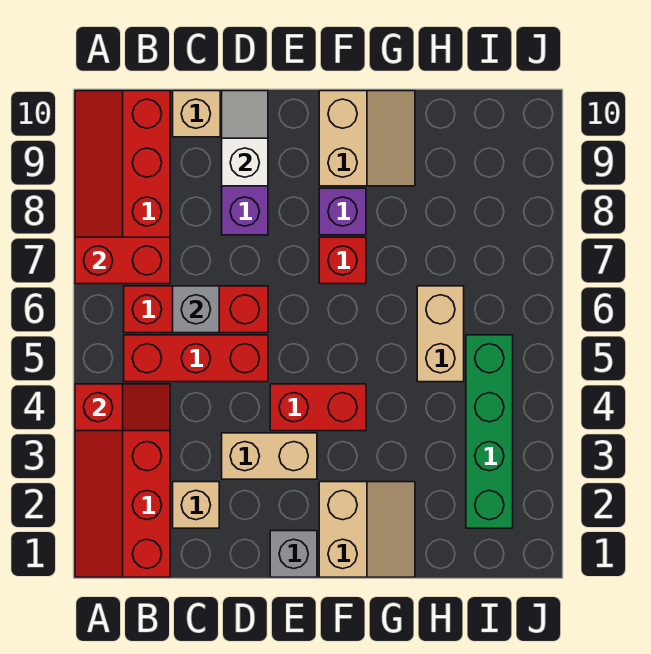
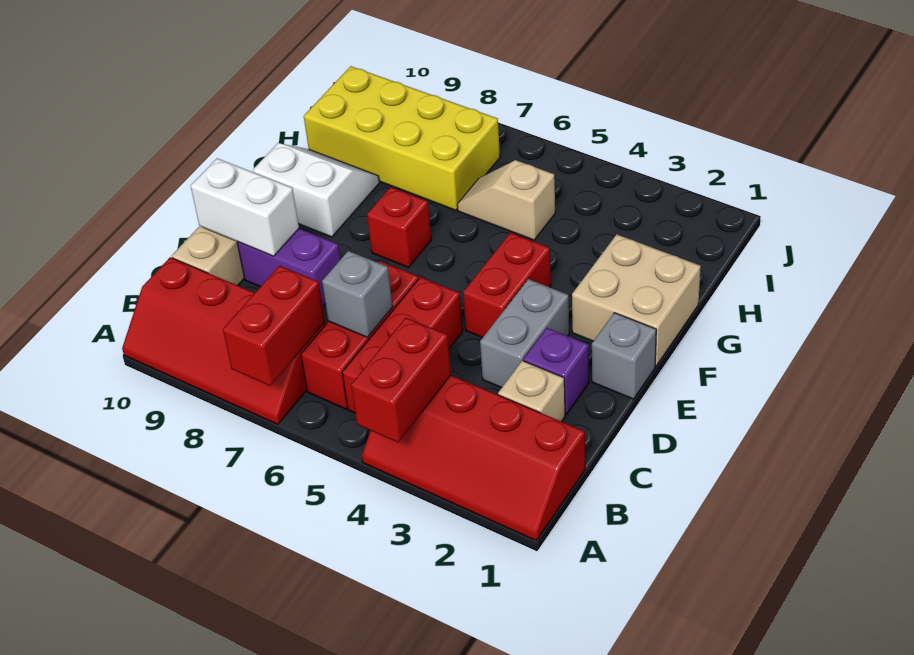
red slope A4:B4 level 2 top A -> red brick A4:B4 level 2
tan brick D3:E3 level 1 -> grey brick D3:E3 level 1
white slope D9:D10 level 2 top 9 -> white brick D9:D10 level 2
tan slope F1:G2 level 1 top F -> tan brick F1:G2 level 1
purple brick F8 level 1 -> purple brick D2 level 1
tan slope F9:G10 level 1 top F -> white slope F9:G10 level 1 top F
tan brick H5:H6 level 1 -> tan slope H5:H6 level 1 top 5
none -> yellow brick H7:I10 level 1
green brick I2:I5 level 1 -> none

